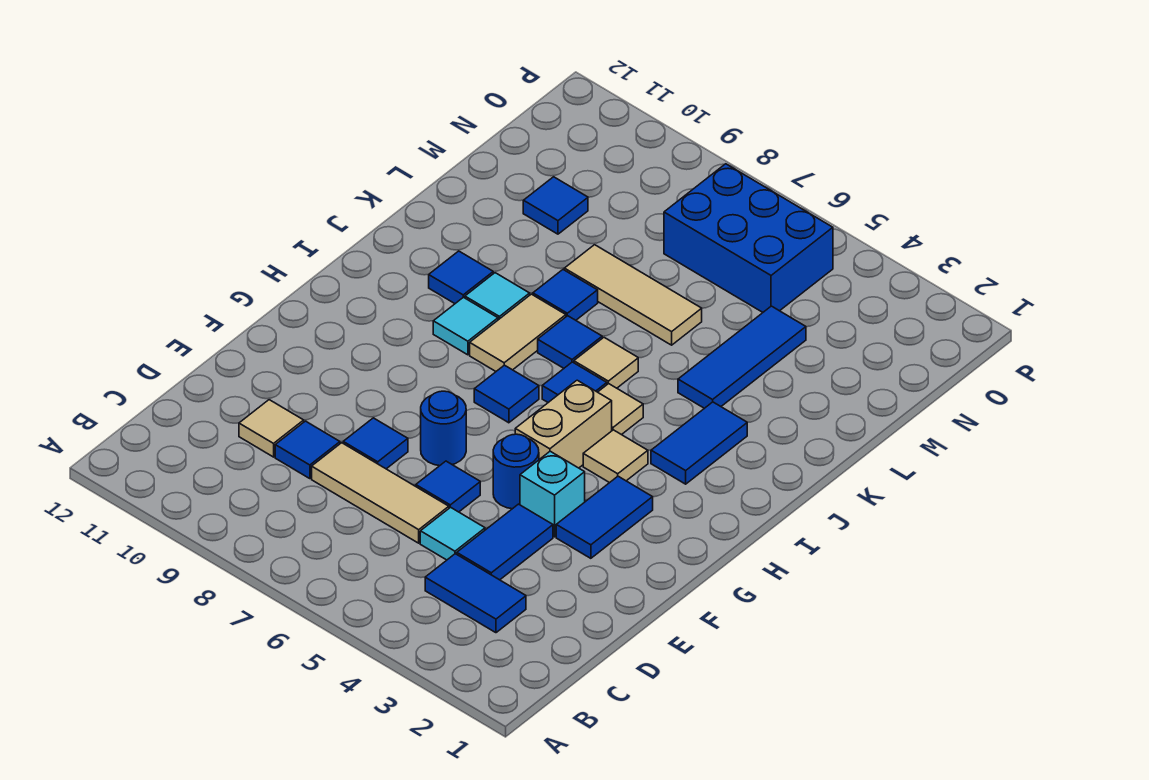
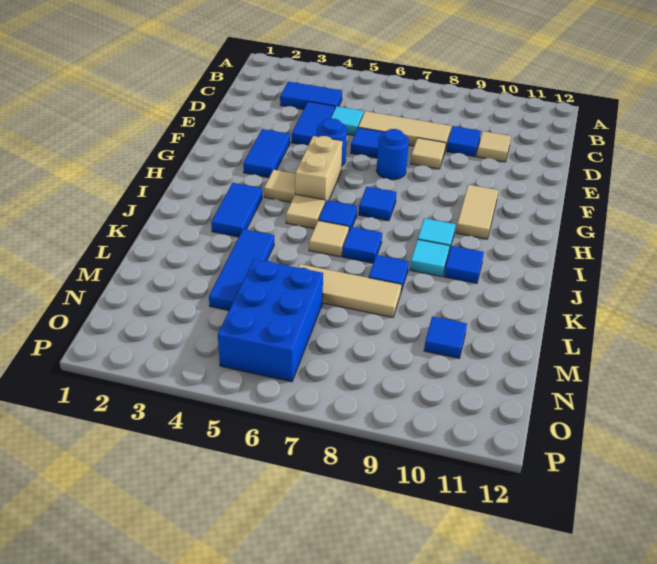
blue tile E8 level 1 -> tan tile E8 level 1
cyan brick F4 level 1 -> none
tan tile I8:J8 level 1 -> tan tile G10:H10 level 1
blue brick N5:O7 level 1 -> blue brick M5:O6 level 1

